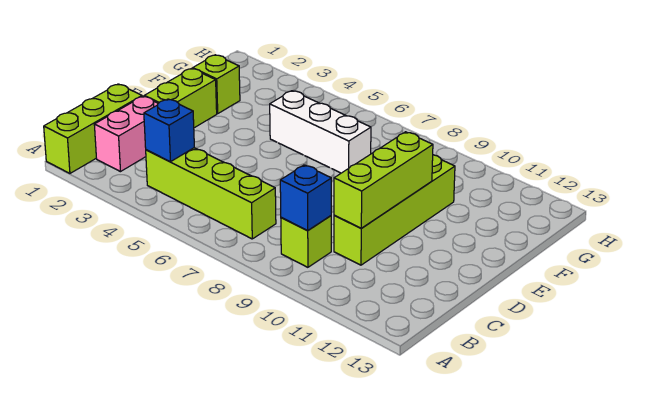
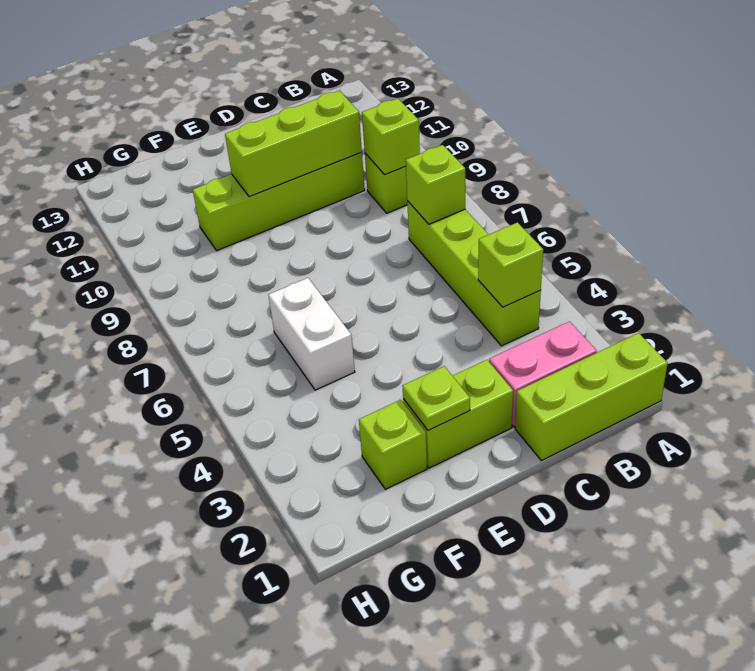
blue brick B4 level 2 -> lime brick B4 level 2
none -> lime brick B7 level 2
blue brick B9 level 2 -> lime brick B9 level 2
none -> lime plate E2 level 2
white brick F5:F7 level 1 -> white brick F5:F6 level 1

